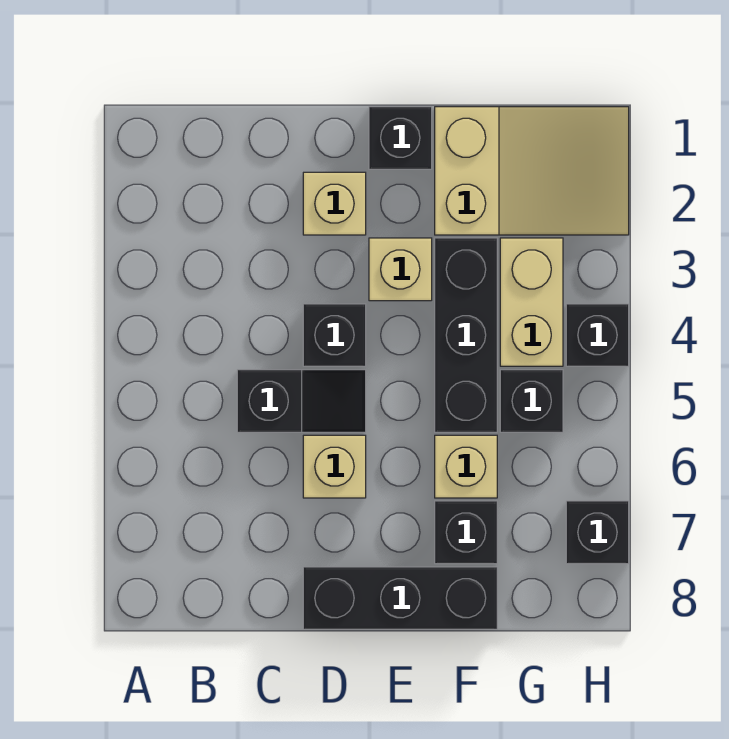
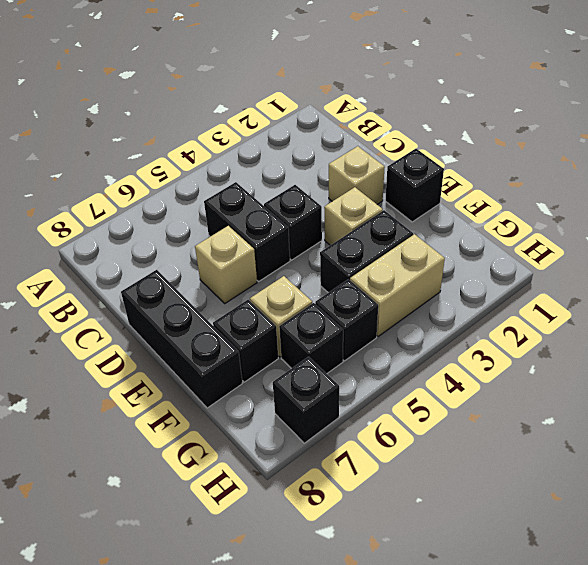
black slope C5:D5 level 1 top C -> black brick C5:D5 level 1
tan slope F1:H2 level 1 top F -> none
black brick F3:F5 level 1 -> black brick F3:F4 level 1
black brick H4 level 1 -> black brick G6 level 1

